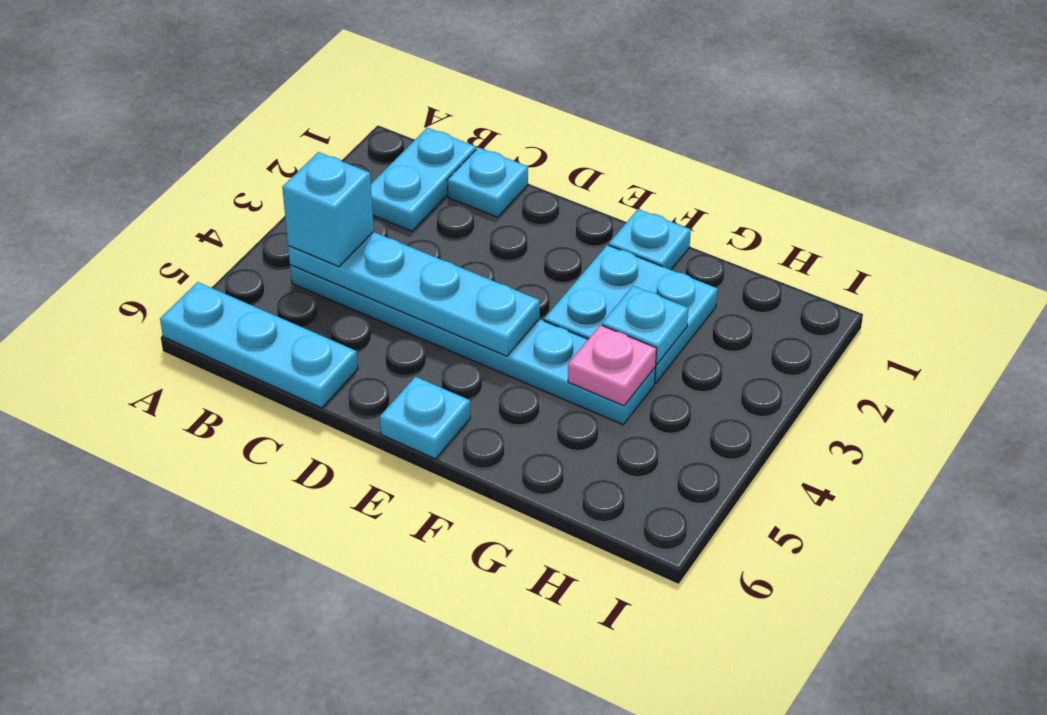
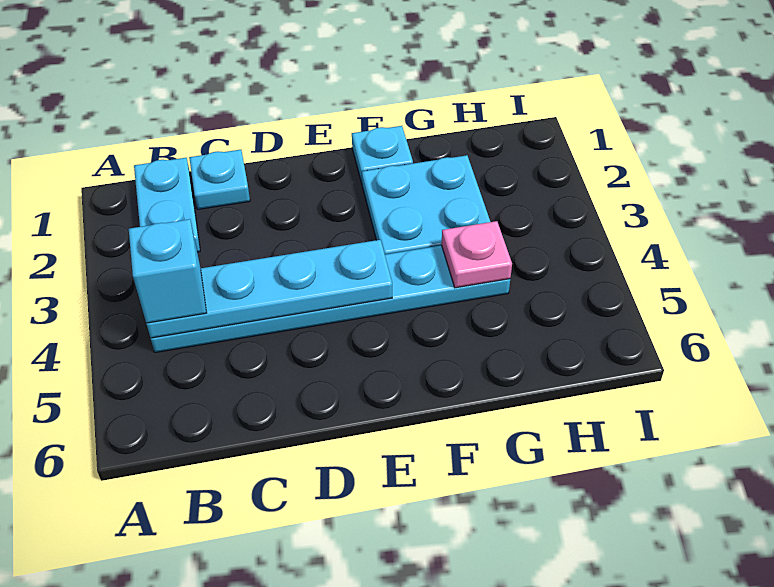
cyan plate A6:C6 level 1 -> none
cyan plate E6 level 1 -> none
cyan plate G3 level 2 -> none

